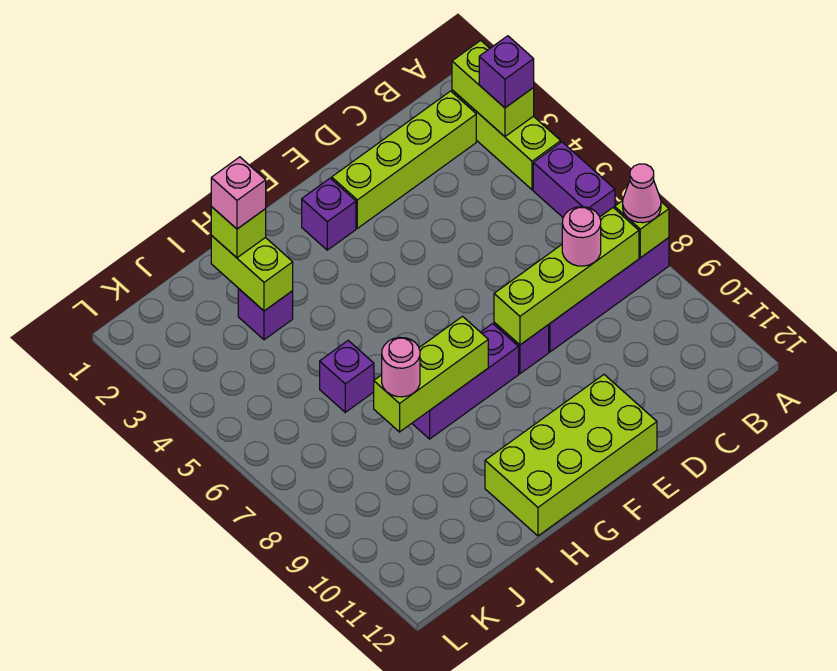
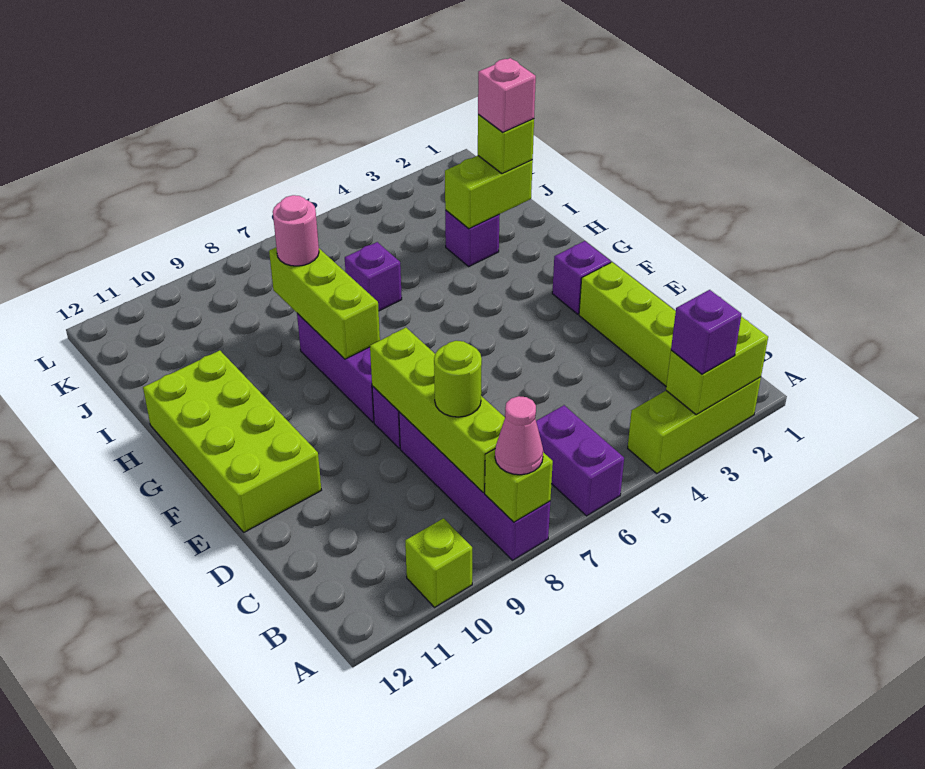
purple brick A5:A6 level 1 -> purple brick A6:B6 level 1
none -> lime brick A10 level 1
pink round brick C8 level 3 -> lime round brick C8 level 3

